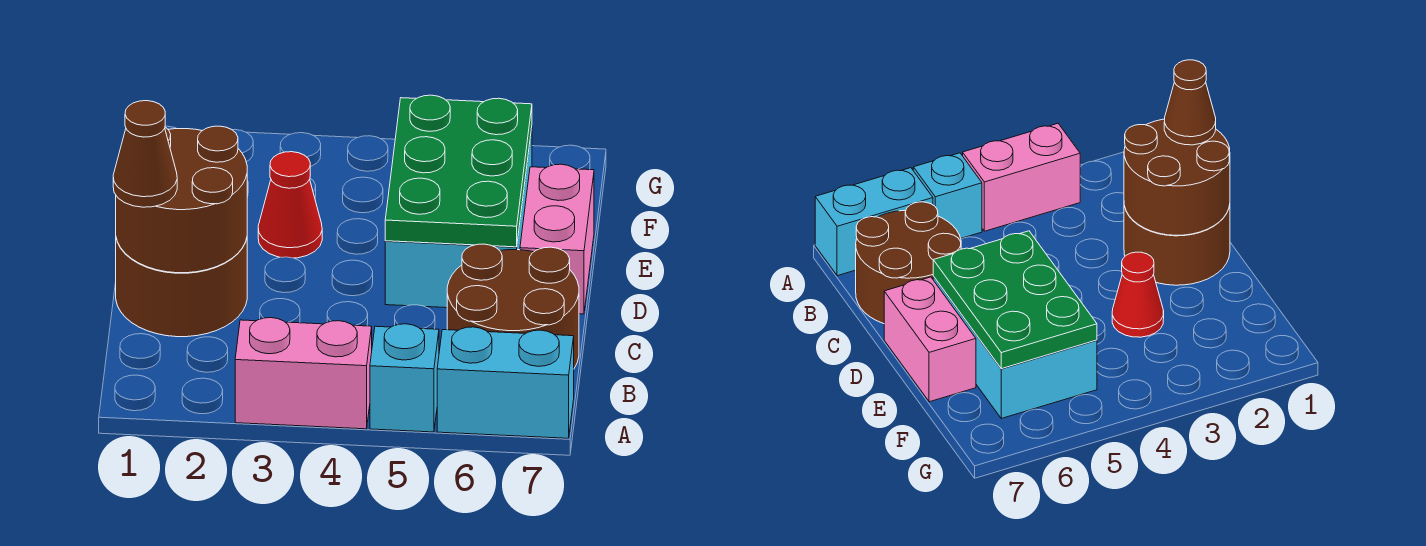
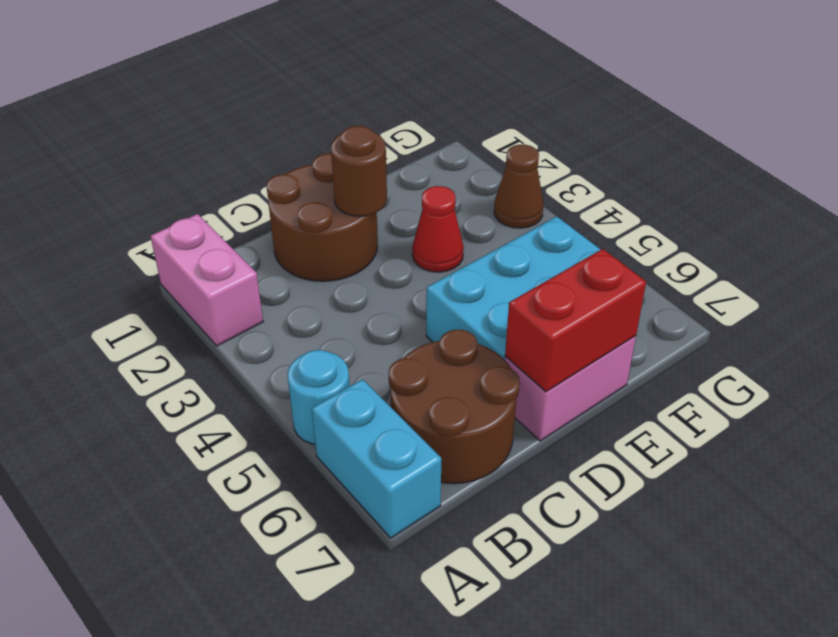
pink brick A3:A4 level 1 -> pink brick A1:A2 level 1
cyan brick A5 level 1 -> cyan round brick A5 level 1
brown round brick C1:D2 level 2 -> brown round brick D2 level 2
brown cone C1 level 3 -> brown cone G3 level 1
green plate D5:F6 level 2 -> none
none -> red brick D7:E7 level 2

